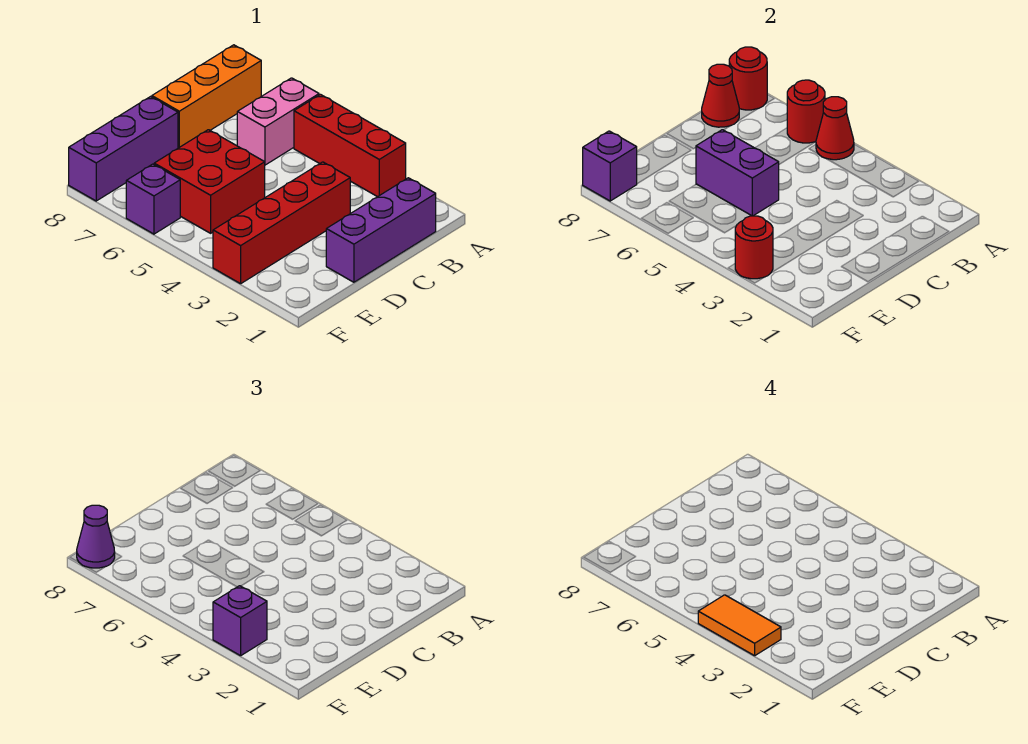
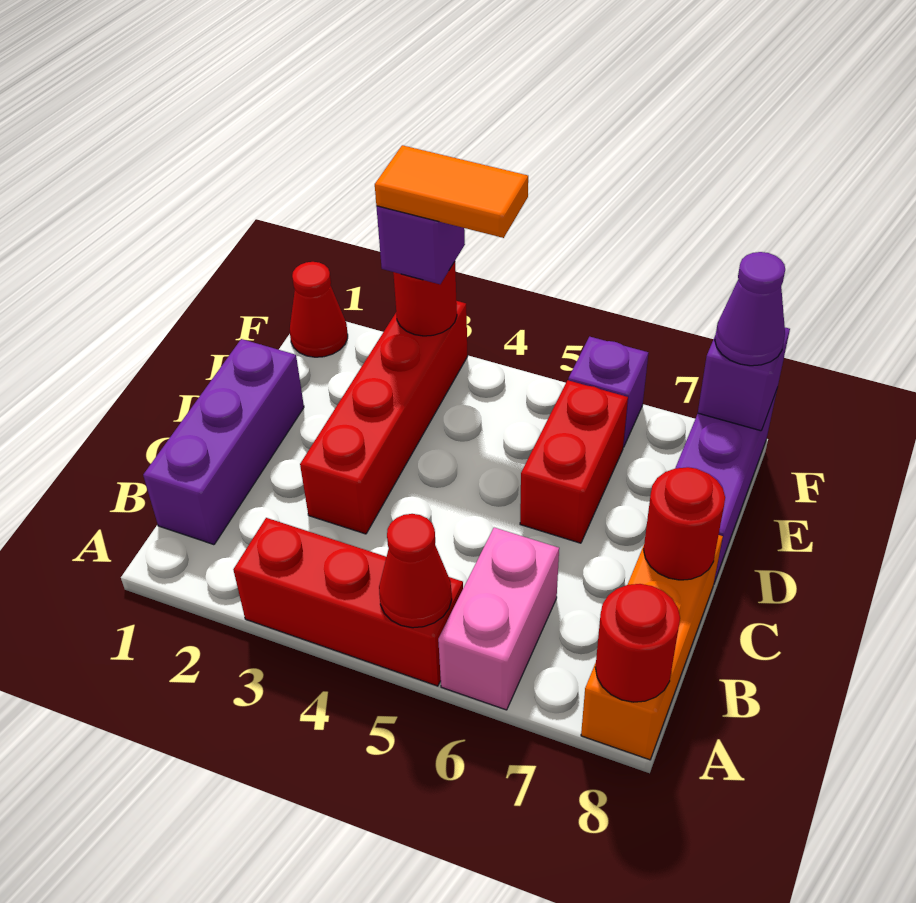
red round brick A6 level 2 -> red round brick C8 level 2
red cone B8 level 2 -> red cone F1 level 1
red brick D5:E6 level 1 -> red brick D6:E6 level 1
purple brick D5:D6 level 2 -> none

